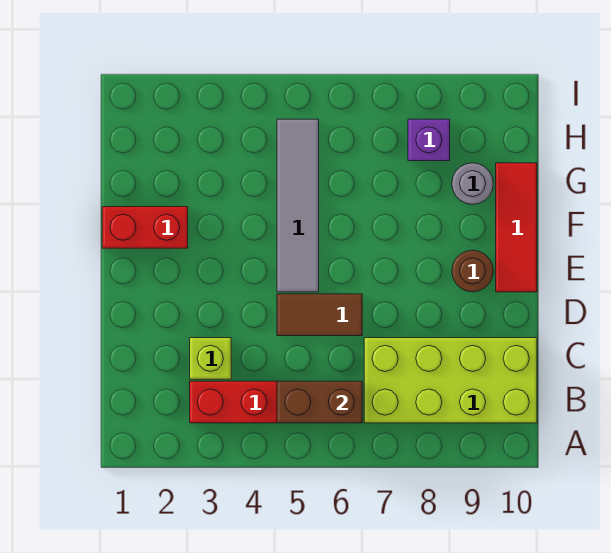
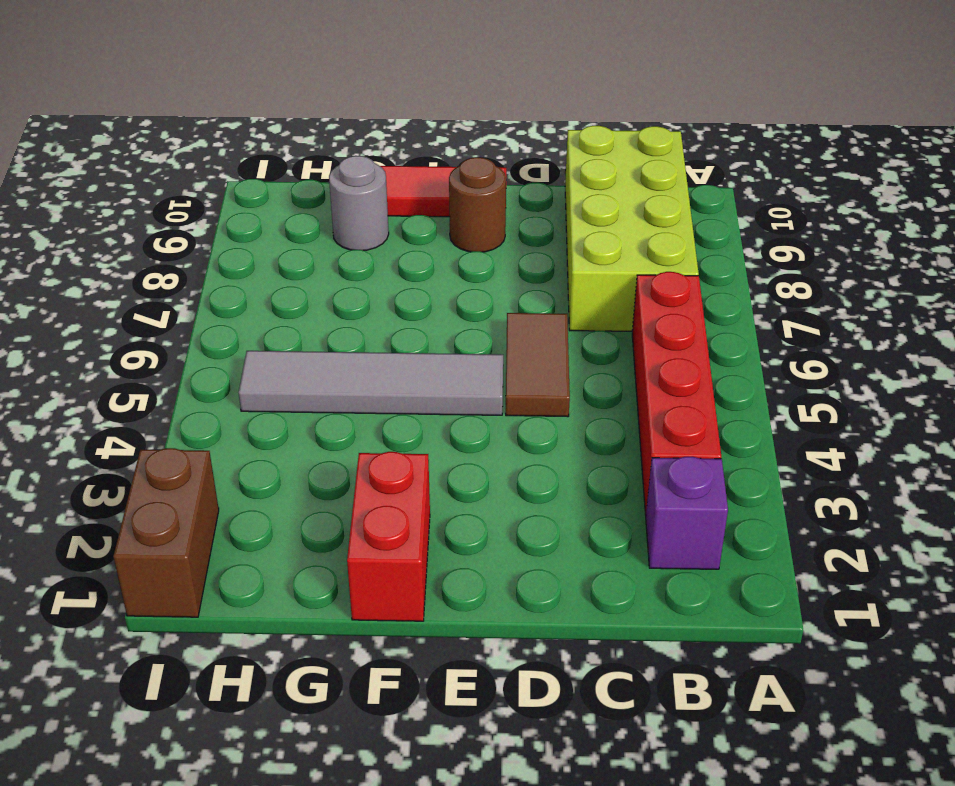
brown brick B5:B6 level 2 -> brown brick I1:I2 level 1
lime brick C3 level 1 -> none
purple brick H8 level 1 -> purple brick B2 level 1

